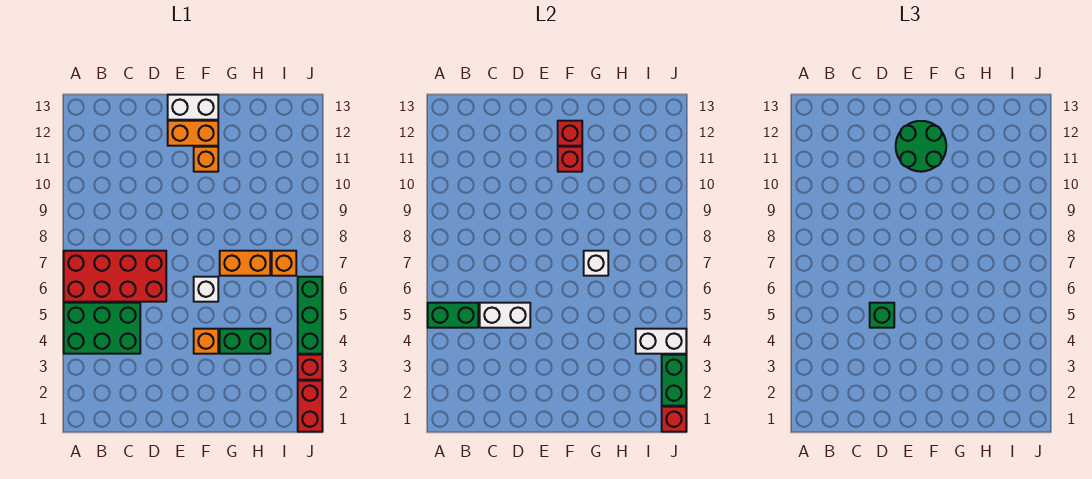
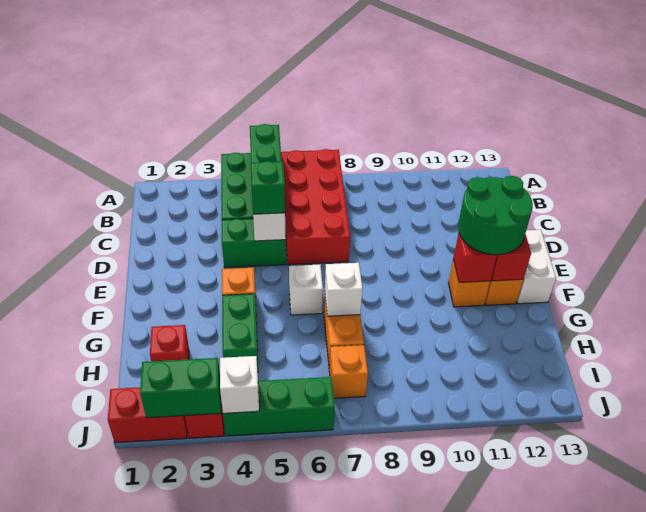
none -> green brick D4:D5 level 1
white brick I4:J4 level 2 -> white brick J4 level 2
red brick J1 level 2 -> red brick H2 level 1

